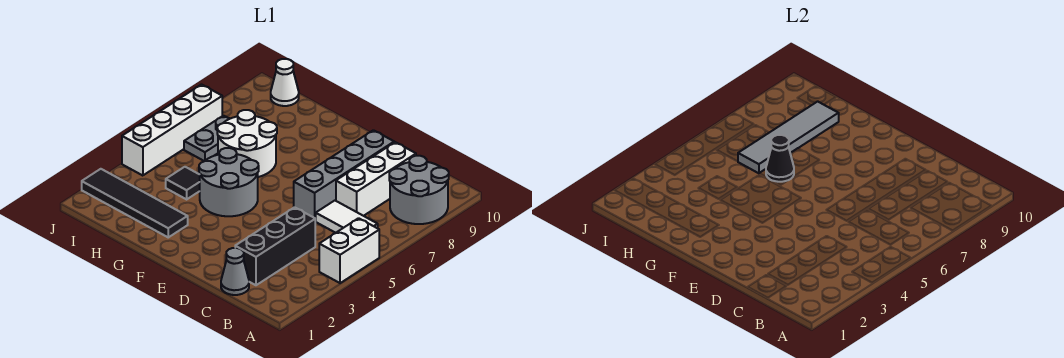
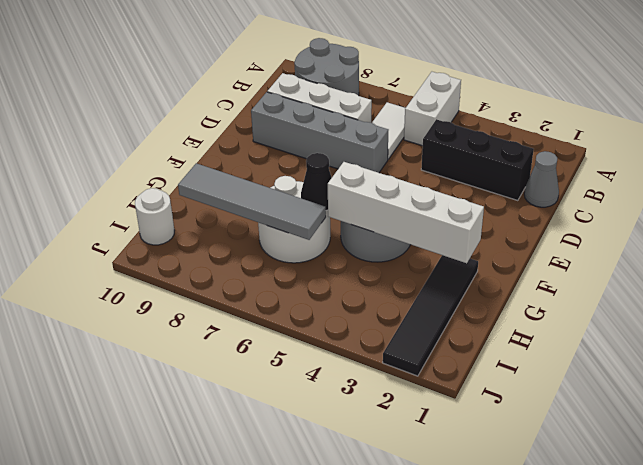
white brick A4:A5 level 1 -> white brick A5:B5 level 1
black tile H4 level 1 -> none
grey plate I6:I7 level 1 -> none
white cone I10 level 1 -> white round brick I10 level 1
white brick J4:J7 level 1 -> white brick G2:G5 level 2

